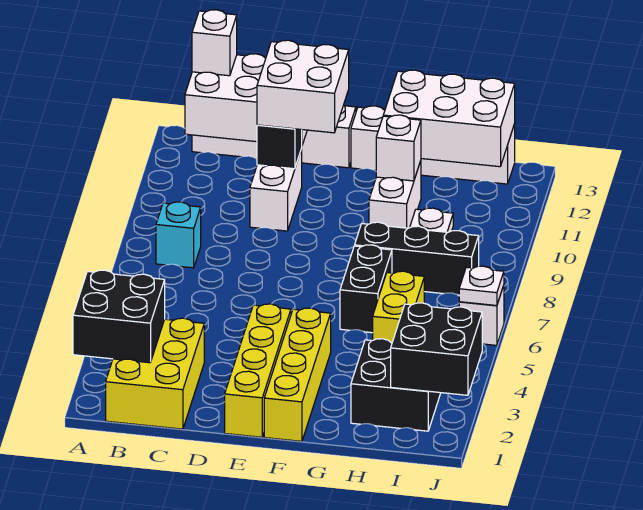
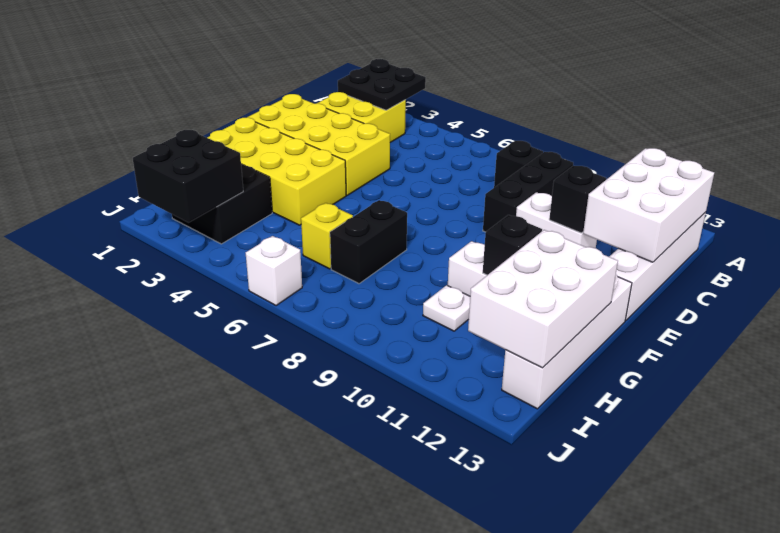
black brick A2:B3 level 2 -> black plate A2:B3 level 2
yellow brick B1:C3 level 1 -> yellow brick B2:C3 level 1
cyan brick B8 level 1 -> black brick B8 level 1
white brick B13 level 3 -> none
white brick D11:E12 level 3 -> none
yellow brick E1:E4 level 1 -> yellow brick D1:E4 level 1
yellow brick F1:F4 level 1 -> yellow brick F1:G4 level 1
black brick G6:G7 level 1 -> black brick G7:H7 level 1
black brick G8:I8 level 1 -> black brick B9:D9 level 1
white brick G11 level 2 -> black brick G11 level 2
yellow brick H5:H6 level 1 -> yellow brick H6 level 1
white plate J6 level 2 -> none

